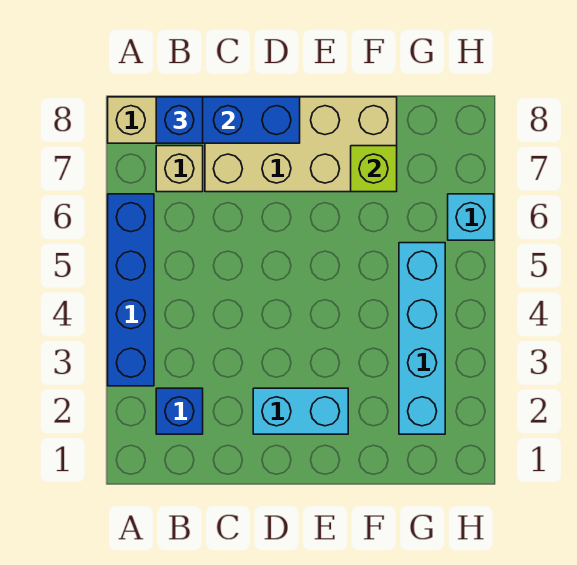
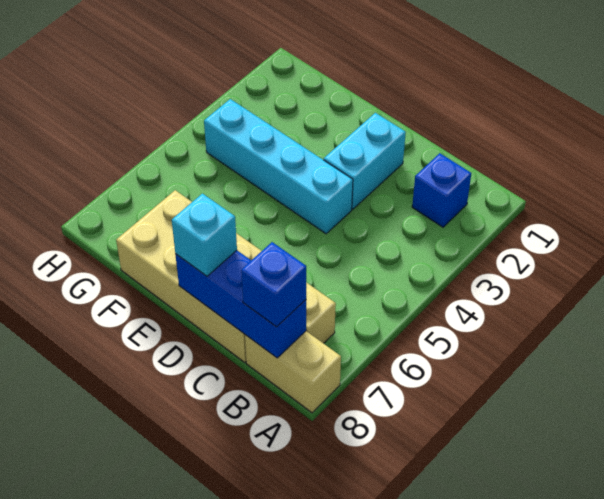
blue brick A3:A6 level 1 -> none
cyan brick D2:E2 level 1 -> cyan brick D2:D3 level 1
lime brick F7 level 2 -> none
cyan brick G2:G5 level 1 -> cyan brick D4:G4 level 1
cyan brick H6 level 1 -> cyan brick D8 level 3

